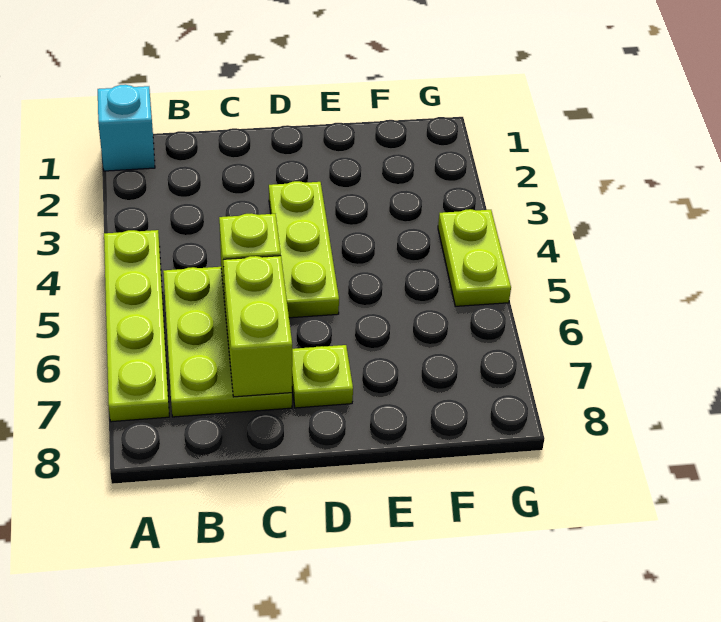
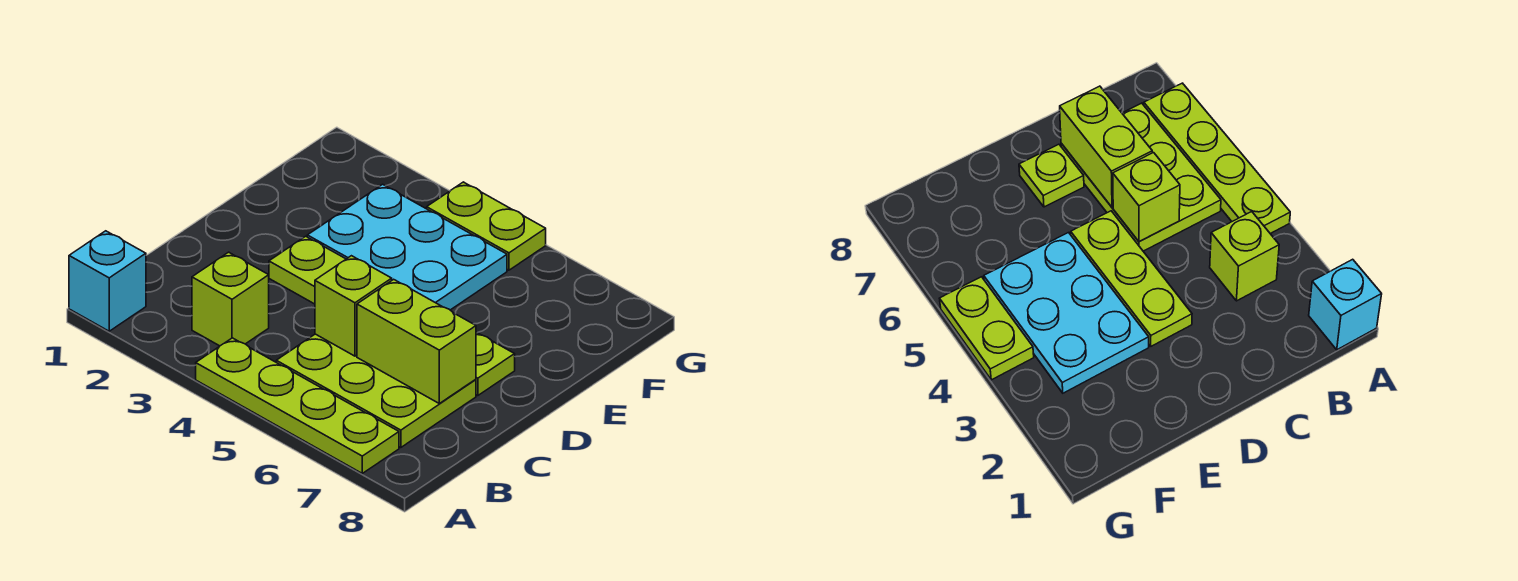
none -> lime brick B3 level 1
none -> cyan plate E3:F5 level 1

